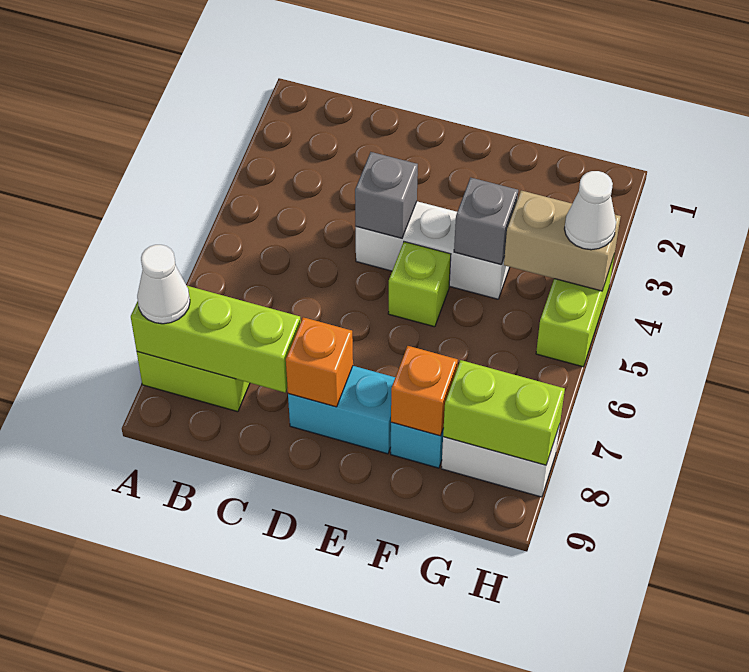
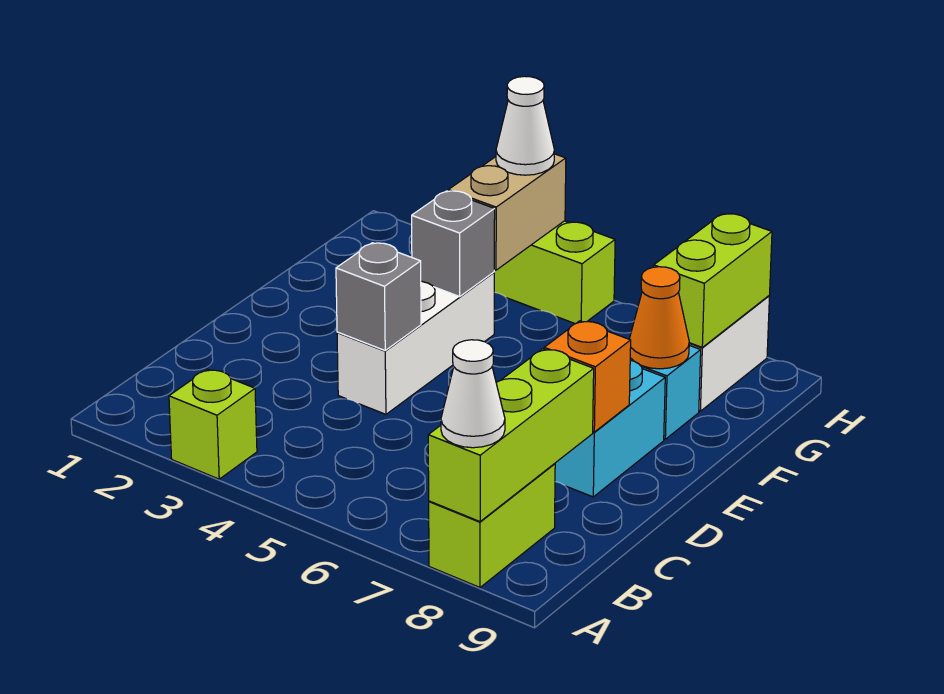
lime brick E5 level 1 -> lime brick A3 level 1
orange brick F8 level 2 -> orange cone F8 level 2

